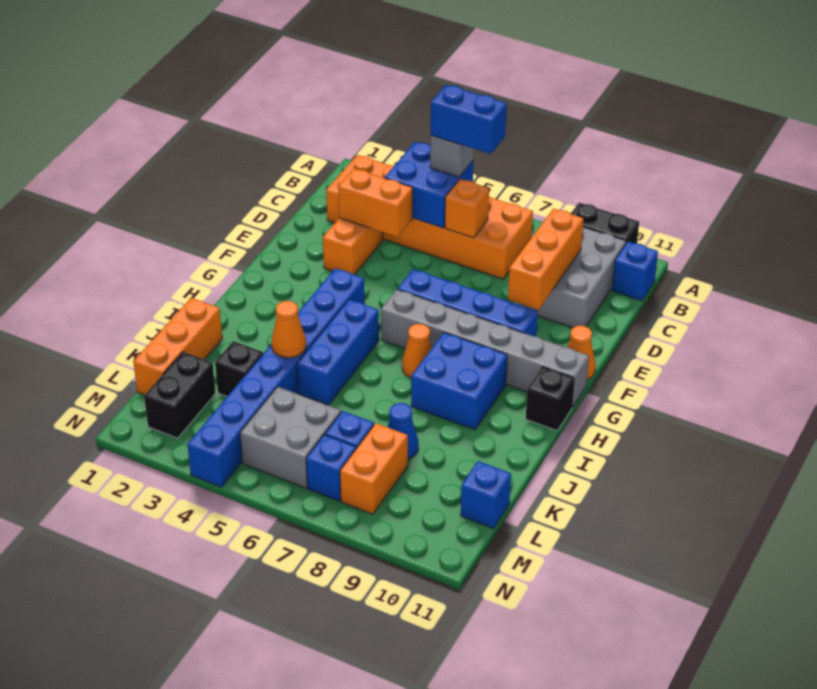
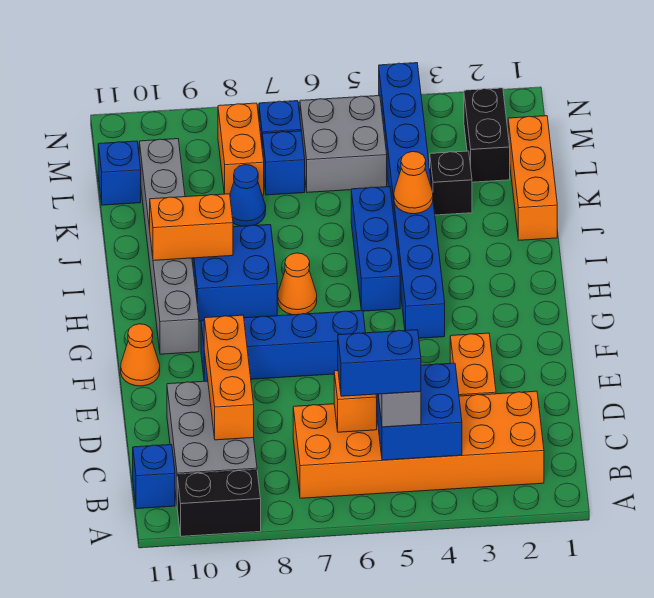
orange brick D3:D4 level 2 -> orange brick I9:I10 level 2
grey brick G6:G11 level 1 -> grey brick G10:L10 level 1
black brick H11 level 1 -> none

